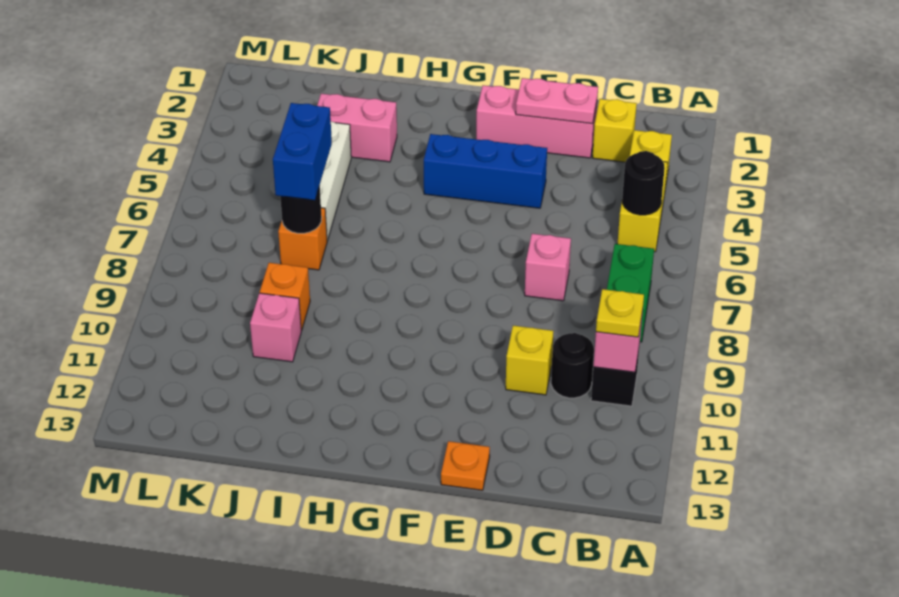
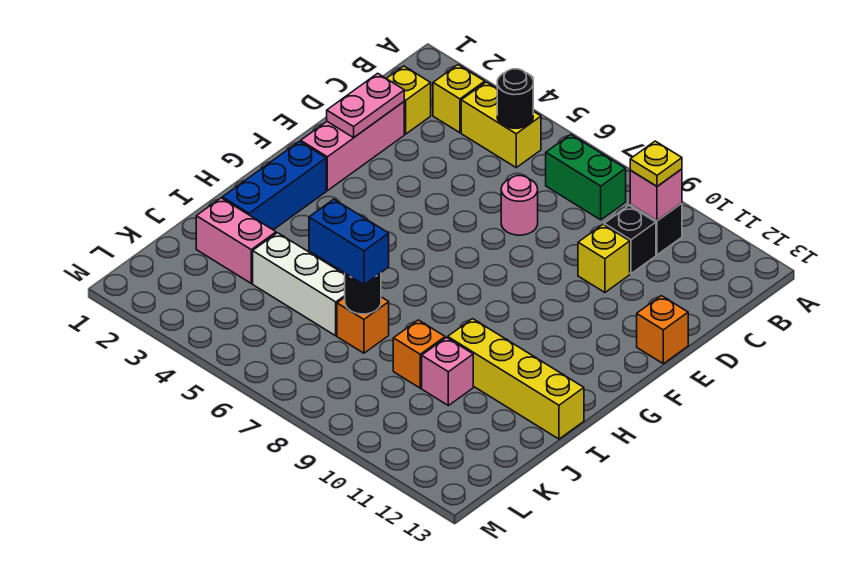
black round brick C10 level 1 -> black brick C10 level 1
pink brick D7 level 1 -> pink round brick D7 level 1
blue brick E4:G4 level 1 -> blue brick G2:I2 level 1
orange plate E13 level 1 -> orange brick E13 level 1
pink brick I3:J3 level 1 -> pink brick J2:J3 level 1
none -> yellow brick I10:I13 level 1

